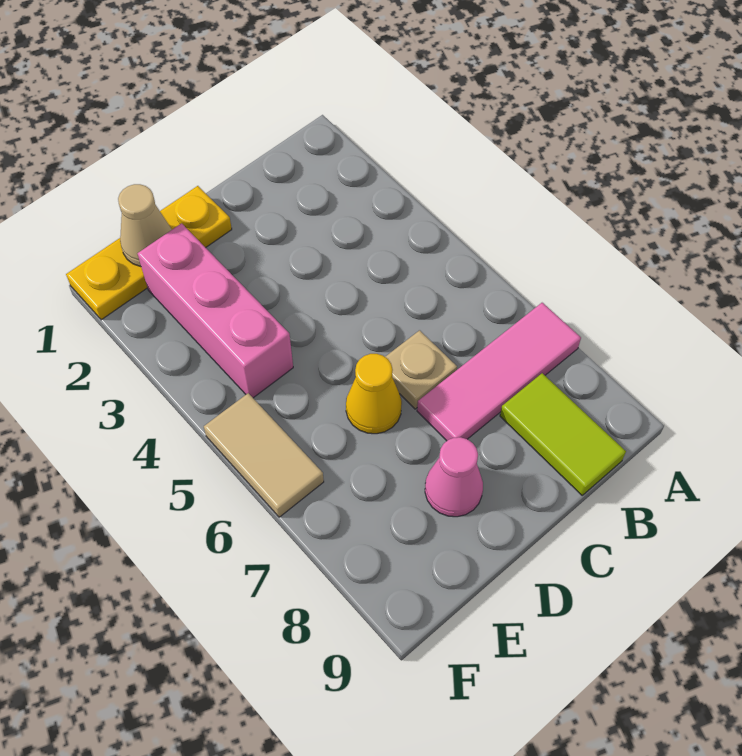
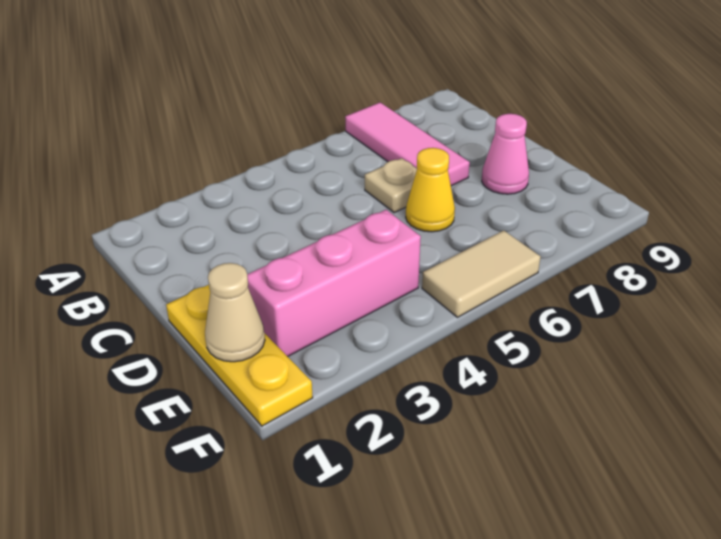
lime tile B8:B9 level 1 -> none

